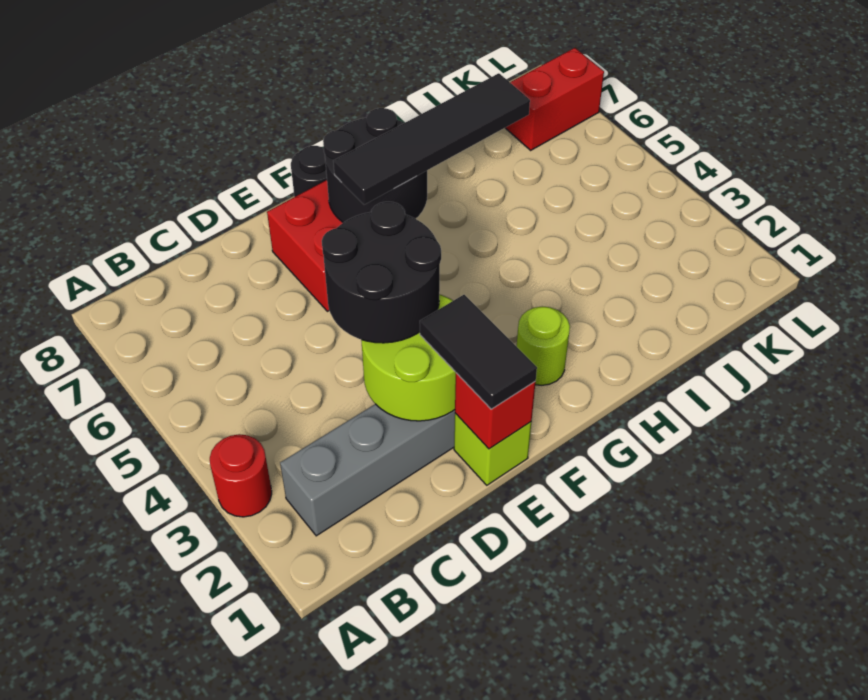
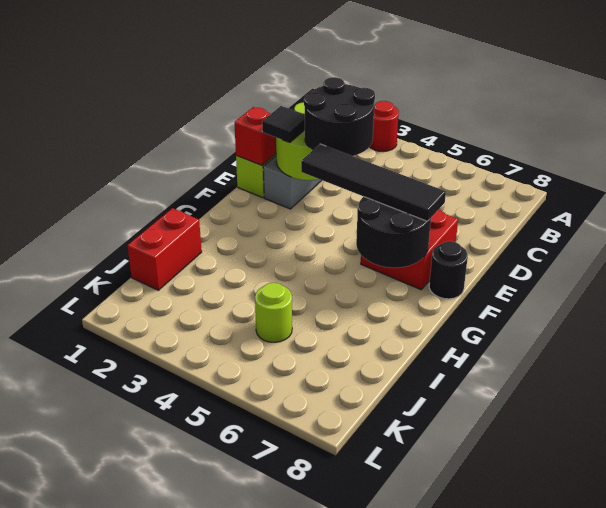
black tile E1:E2 level 3 -> black tile E2 level 3
black tile F6:I6 level 3 -> black tile F4:F7 level 3
lime round brick G2 level 1 -> lime round brick J5 level 1
red brick K7:L7 level 1 -> red brick I1:J1 level 1

